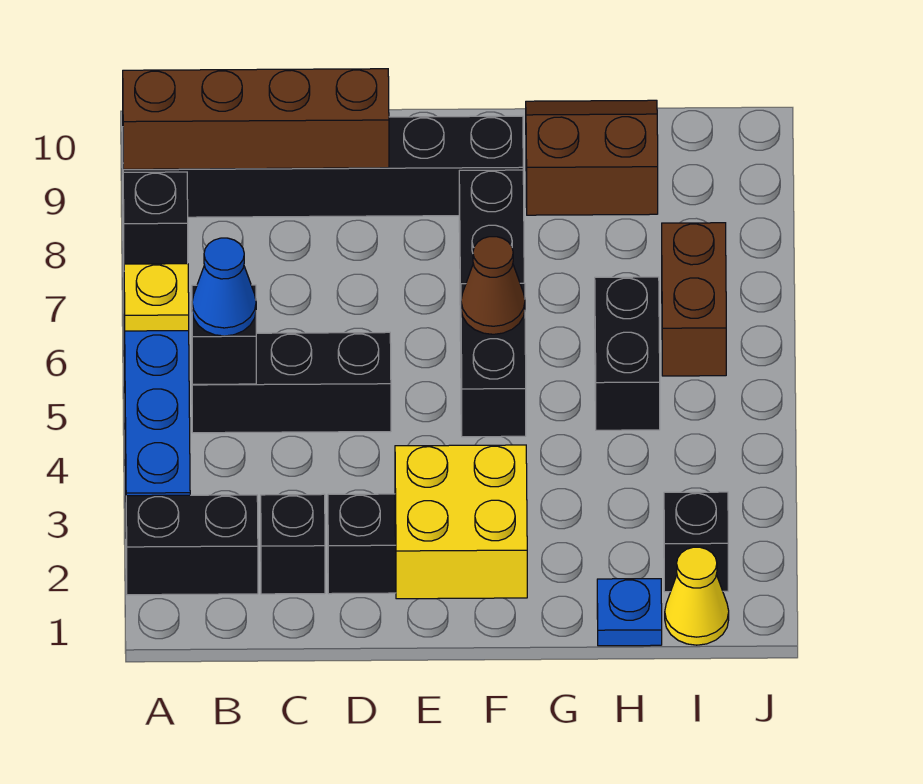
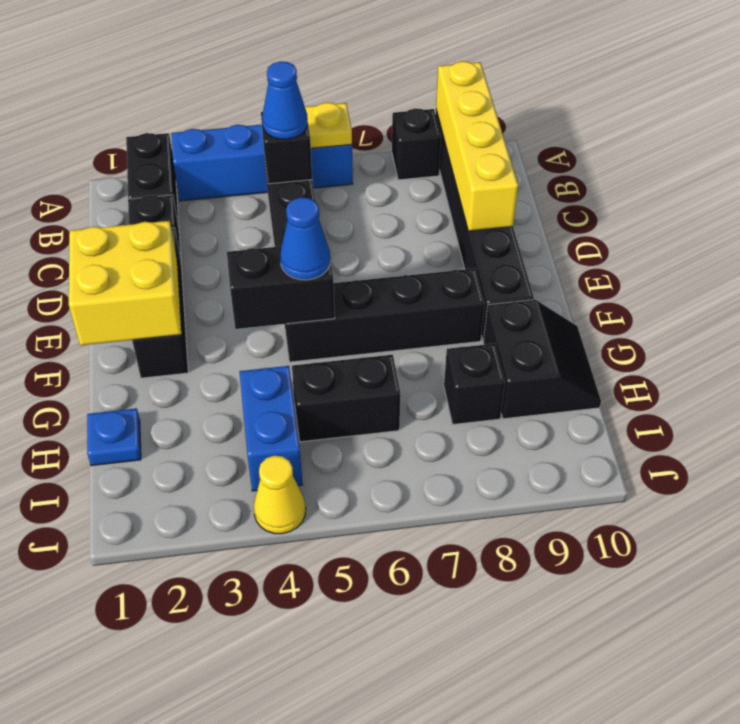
brown brick A9:D9 level 2 -> yellow brick A9:D9 level 2
brown cone F5 level 3 -> blue cone F5 level 3
brown slope G9:H10 level 1 top 9 -> black slope G9:H10 level 1 top 9
none -> blue brick H4:I4 level 1
yellow cone I1 level 1 -> yellow cone J4 level 1
black brick I2 level 1 -> black brick H8 level 1
brown brick I6:I7 level 1 -> none

